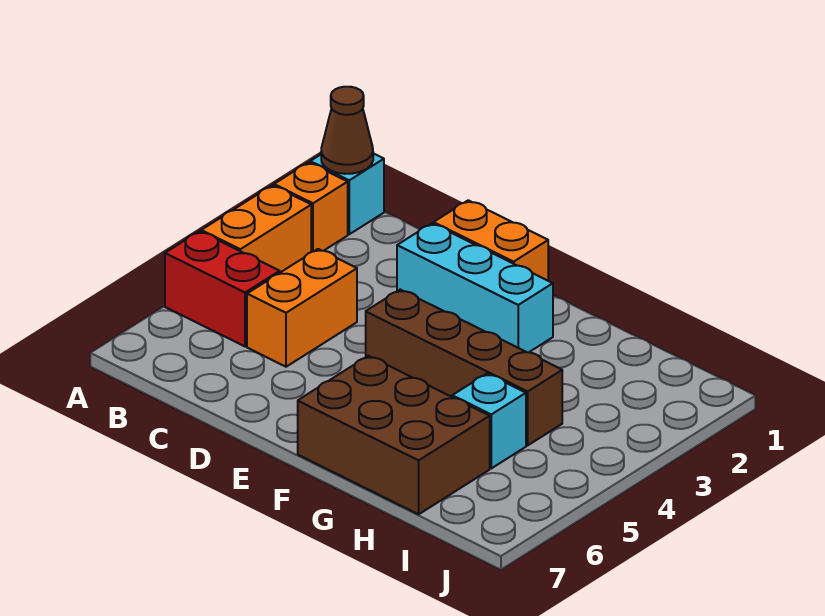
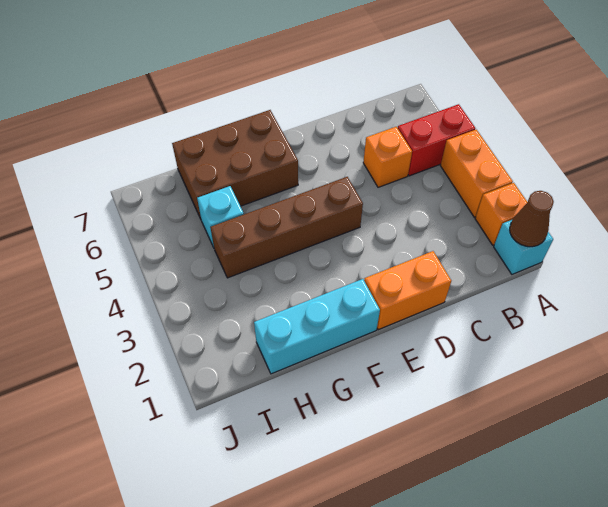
orange brick C4:C5 level 1 -> orange brick C5 level 1
cyan brick D2:F2 level 1 -> cyan brick F1:H1 level 1

